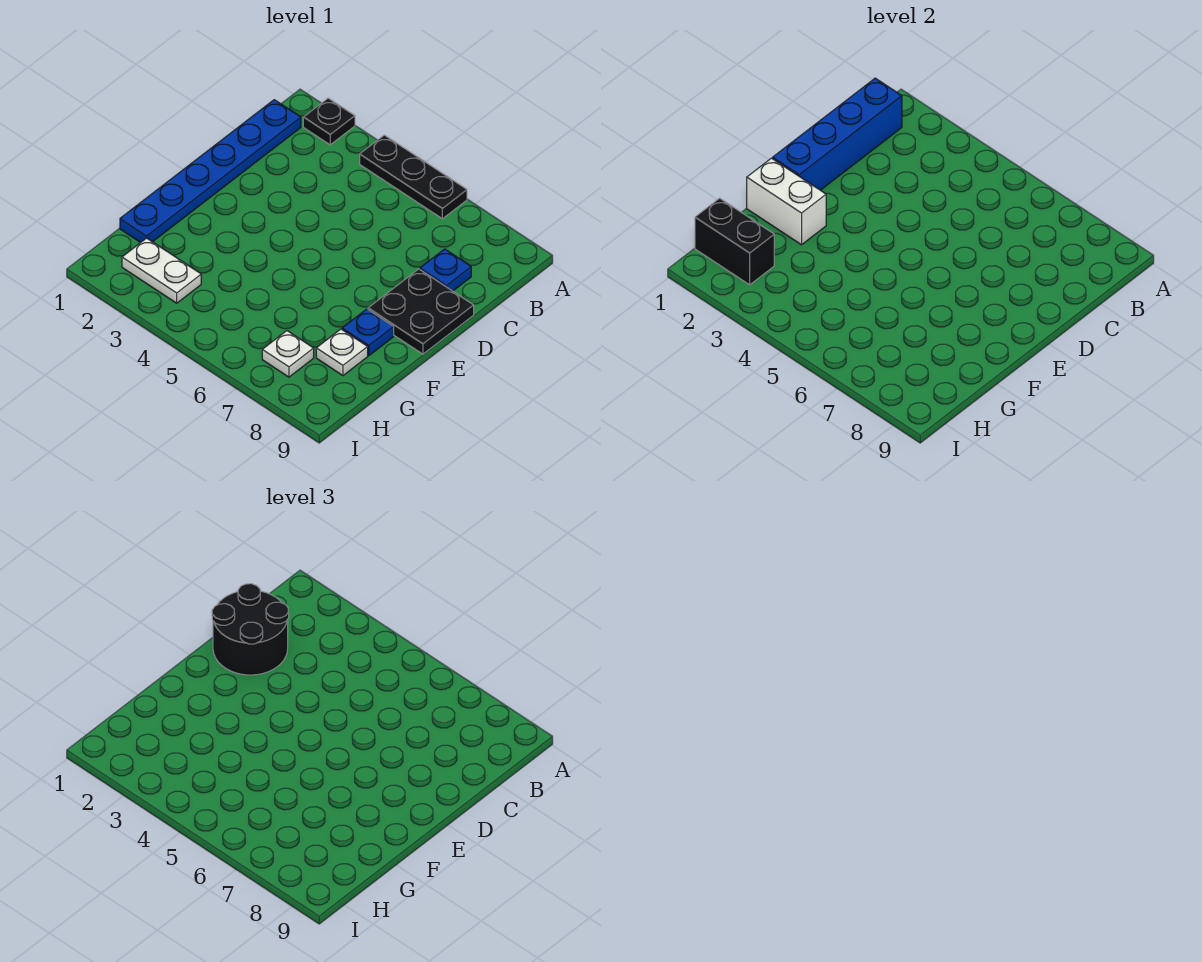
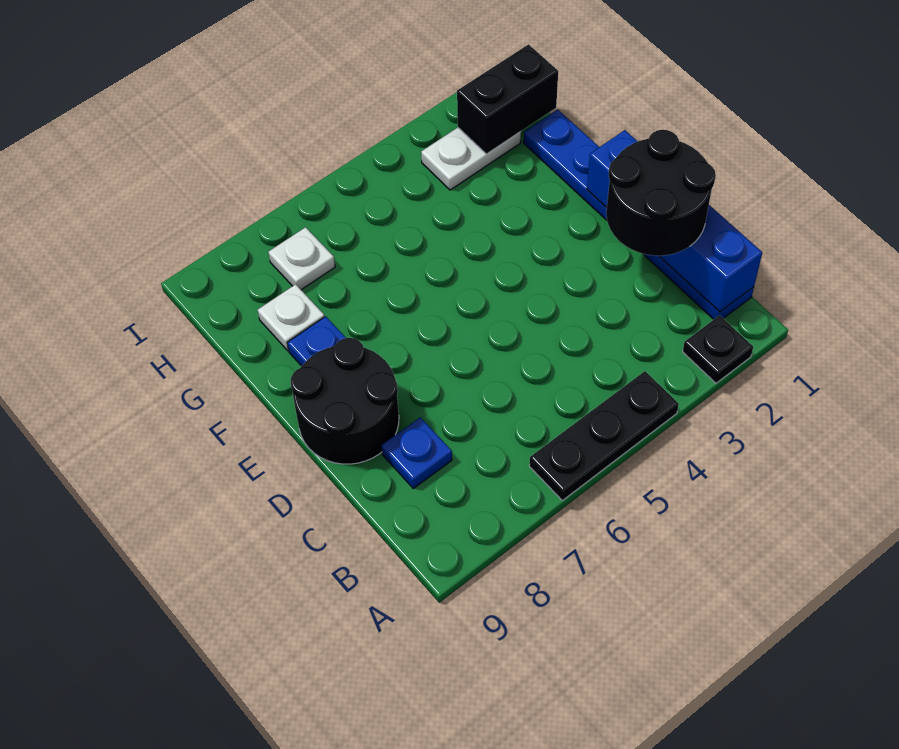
black plate D8:E9 level 1 -> black round brick D8:E9 level 1
white brick F1:F2 level 2 -> none

